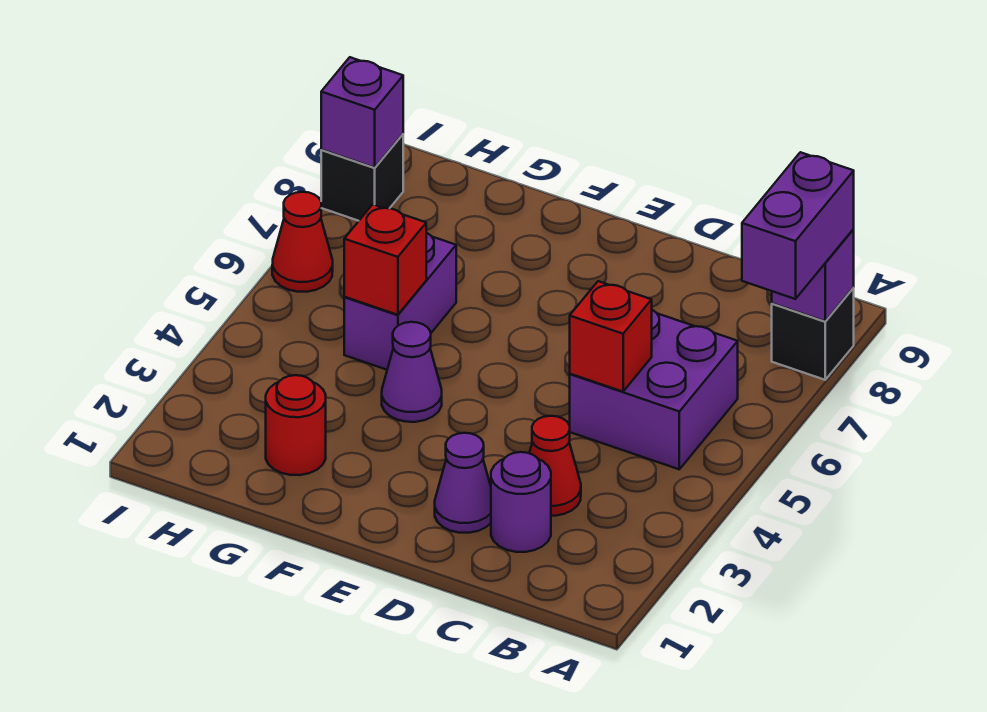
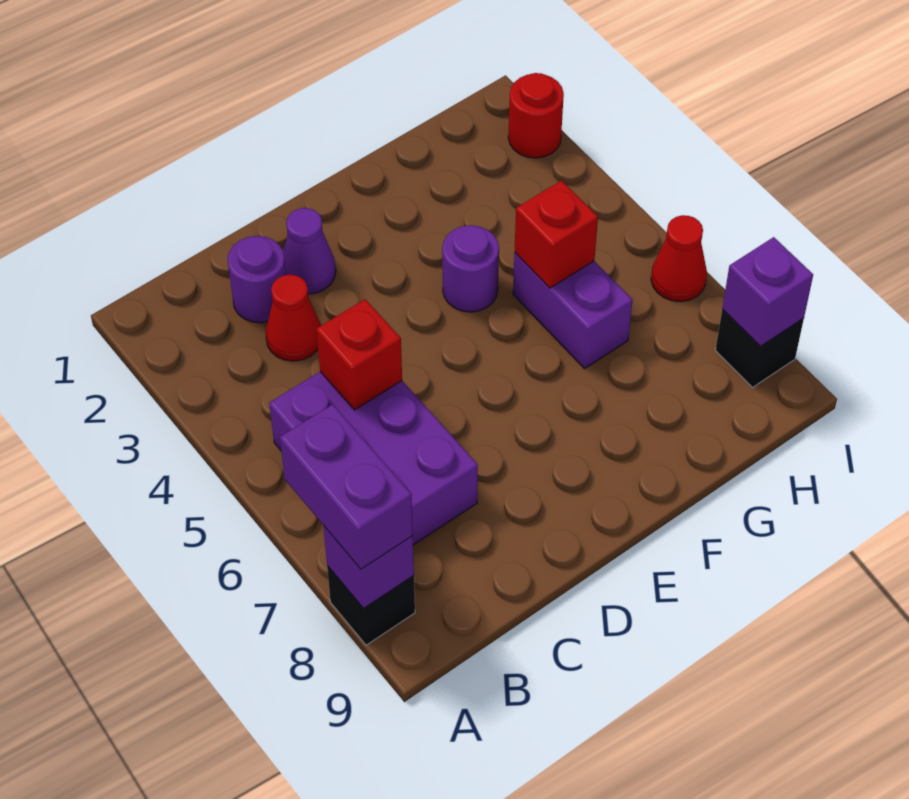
purple brick B5:C6 level 1 -> purple brick B5:C7 level 1
purple cone F4 level 1 -> purple round brick F4 level 1
red round brick G2 level 1 -> red round brick I2 level 1

